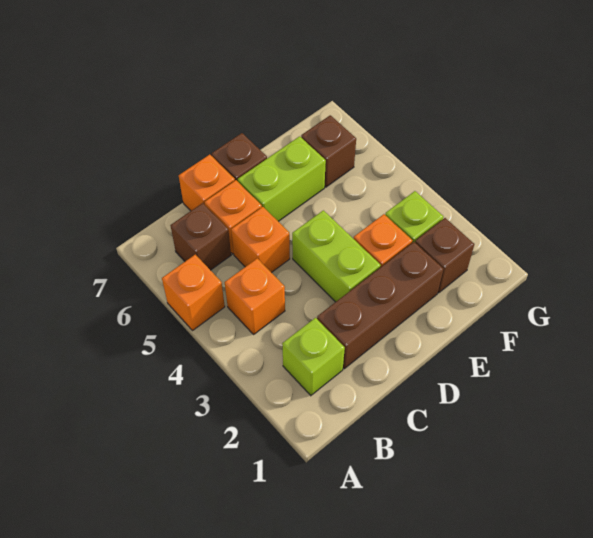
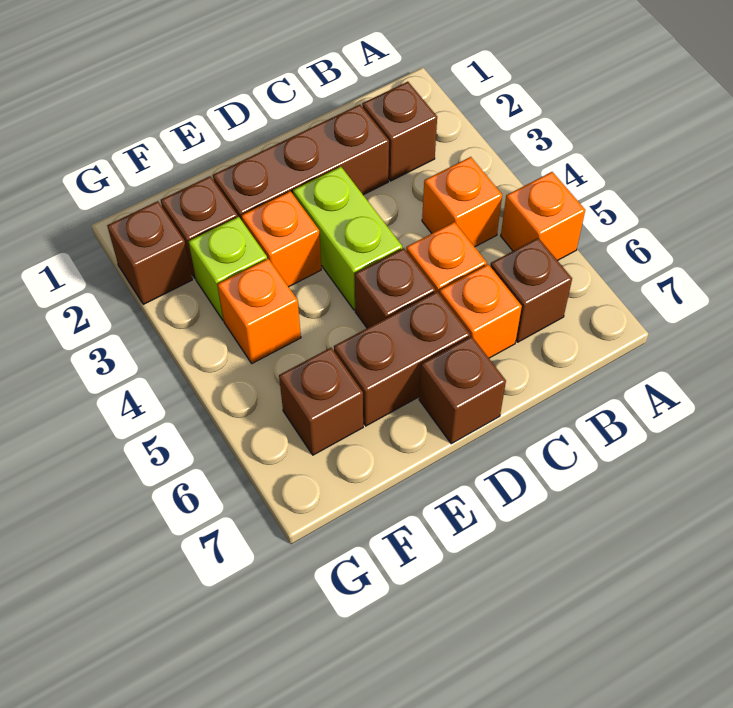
lime brick B2 level 1 -> brown brick B2 level 1
orange brick C7 level 1 -> orange brick F4 level 1
none -> brown brick D5 level 1
lime brick D6:E6 level 1 -> brown brick D6:E6 level 1
none -> brown brick G2 level 1

